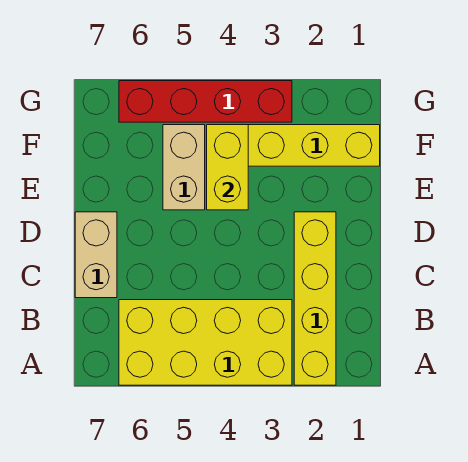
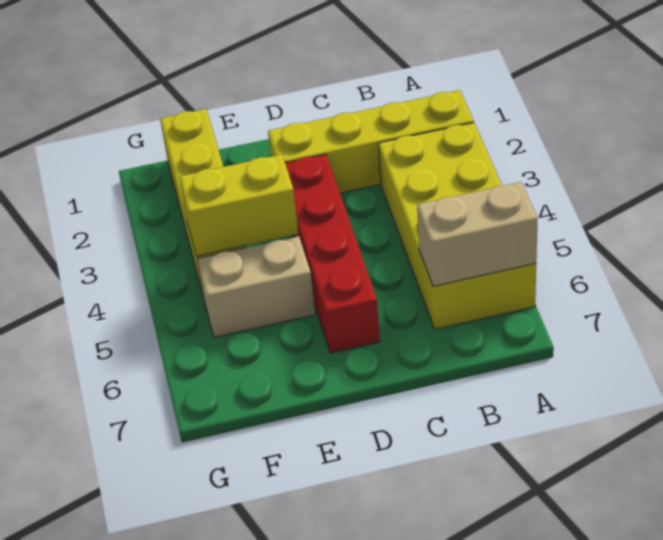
tan brick C7:D7 level 1 -> tan brick A6:B6 level 2
red brick G3:G6 level 1 -> red brick D3:D6 level 1

